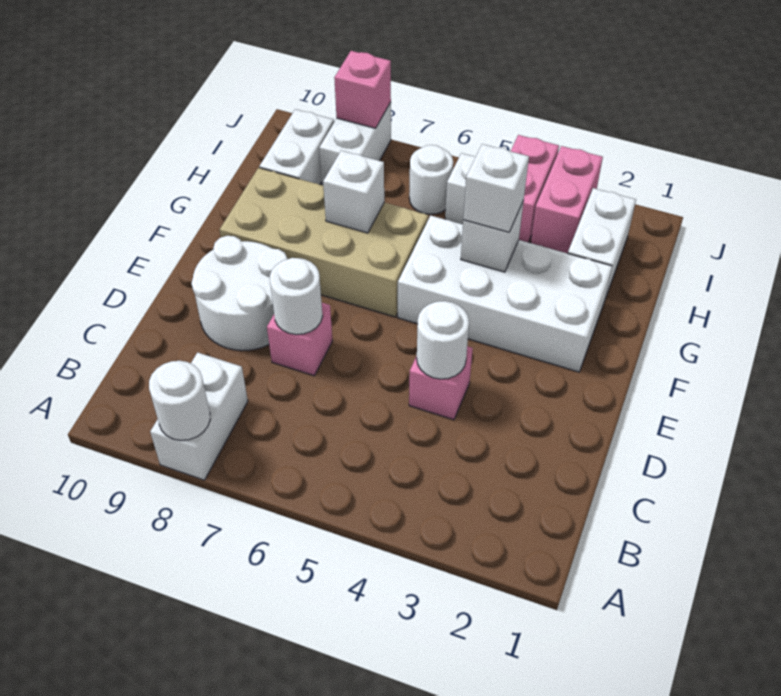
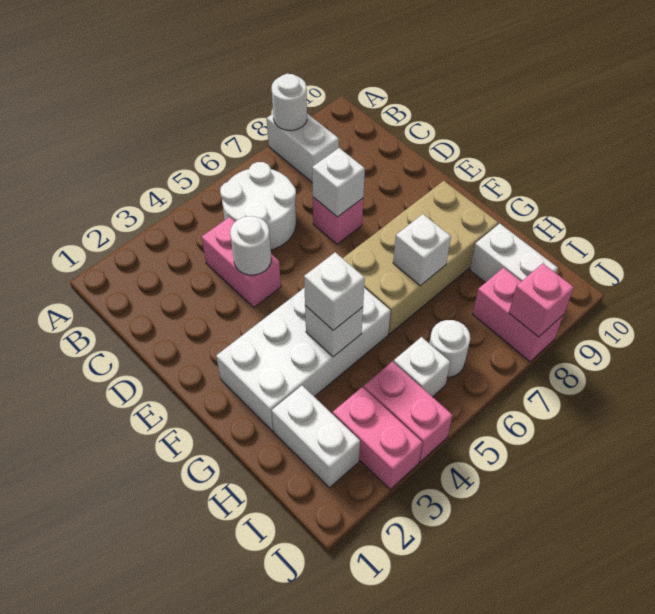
pink brick D4 level 1 -> pink brick C4:D4 level 1
white round brick D7 level 2 -> white brick D7 level 2
white round brick D8:E9 level 1 -> white round brick B5:C6 level 1
white brick I8:J8 level 1 -> pink brick I8:J8 level 1

